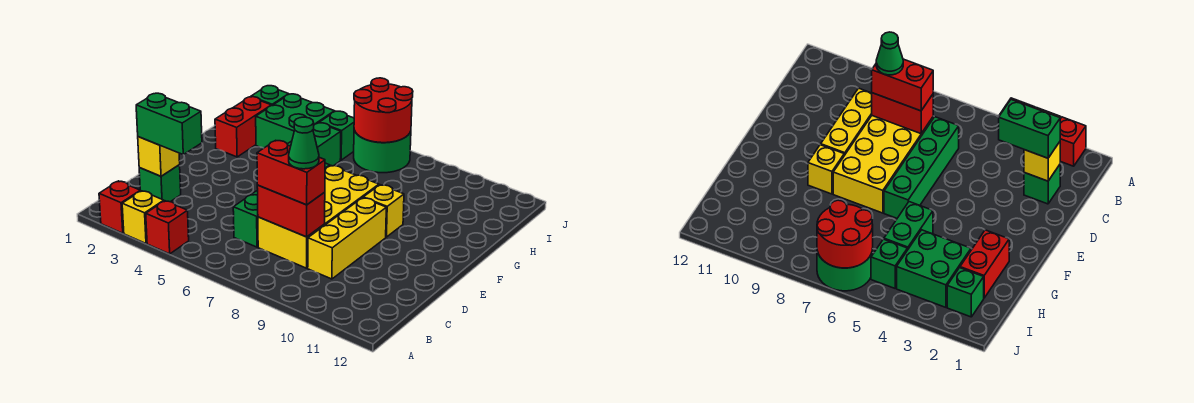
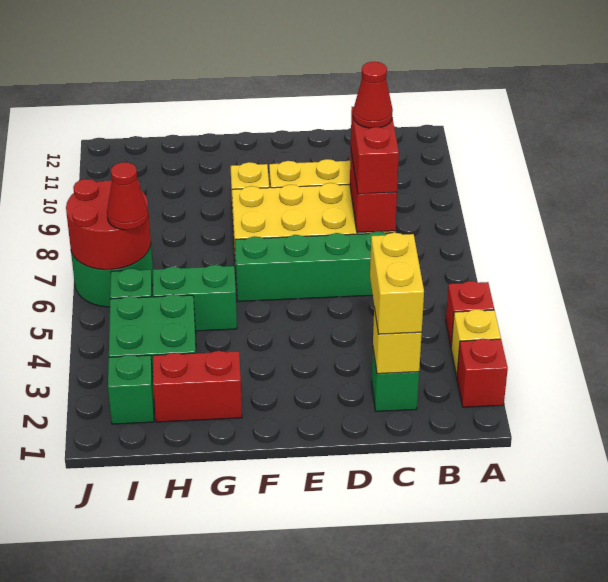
green brick C2:C3 level 3 -> yellow brick C2:C3 level 3
green cone C8 level 4 -> red cone C8 level 4
none -> red cone I6 level 3

